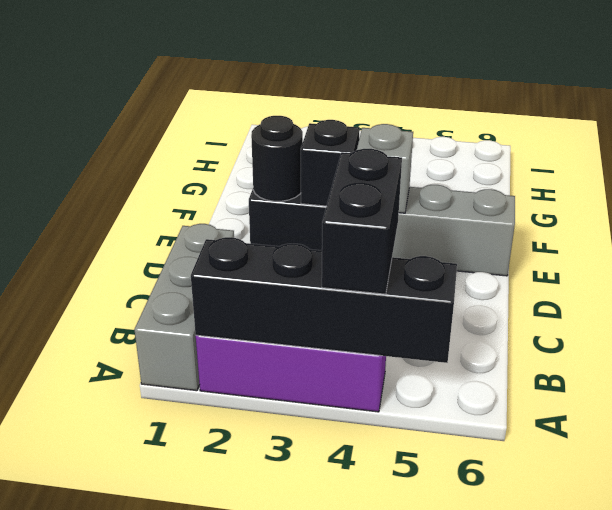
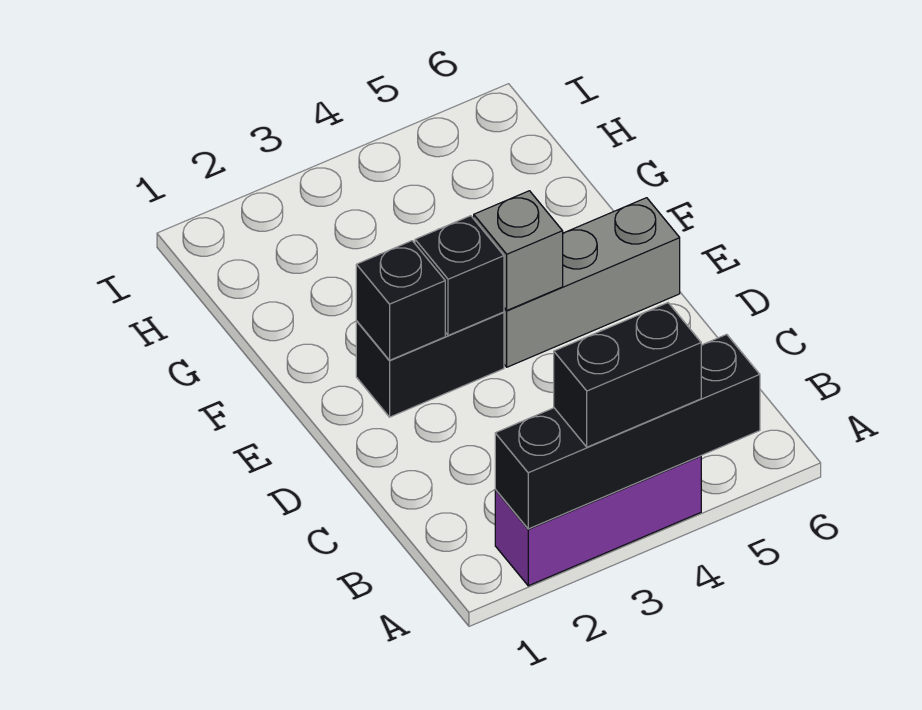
grey brick A1:C1 level 1 -> none
black brick A4:B4 level 3 -> black brick A3:A4 level 3
black round brick E2 level 2 -> black brick E2 level 2

